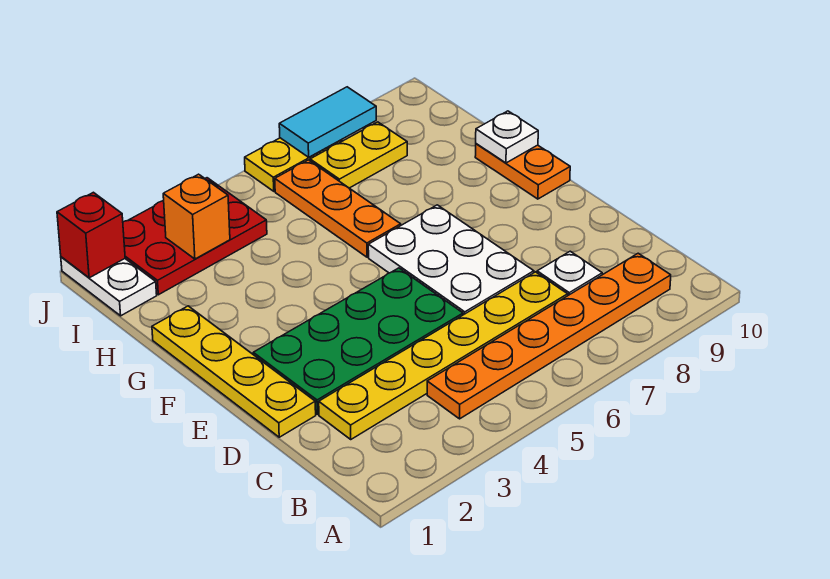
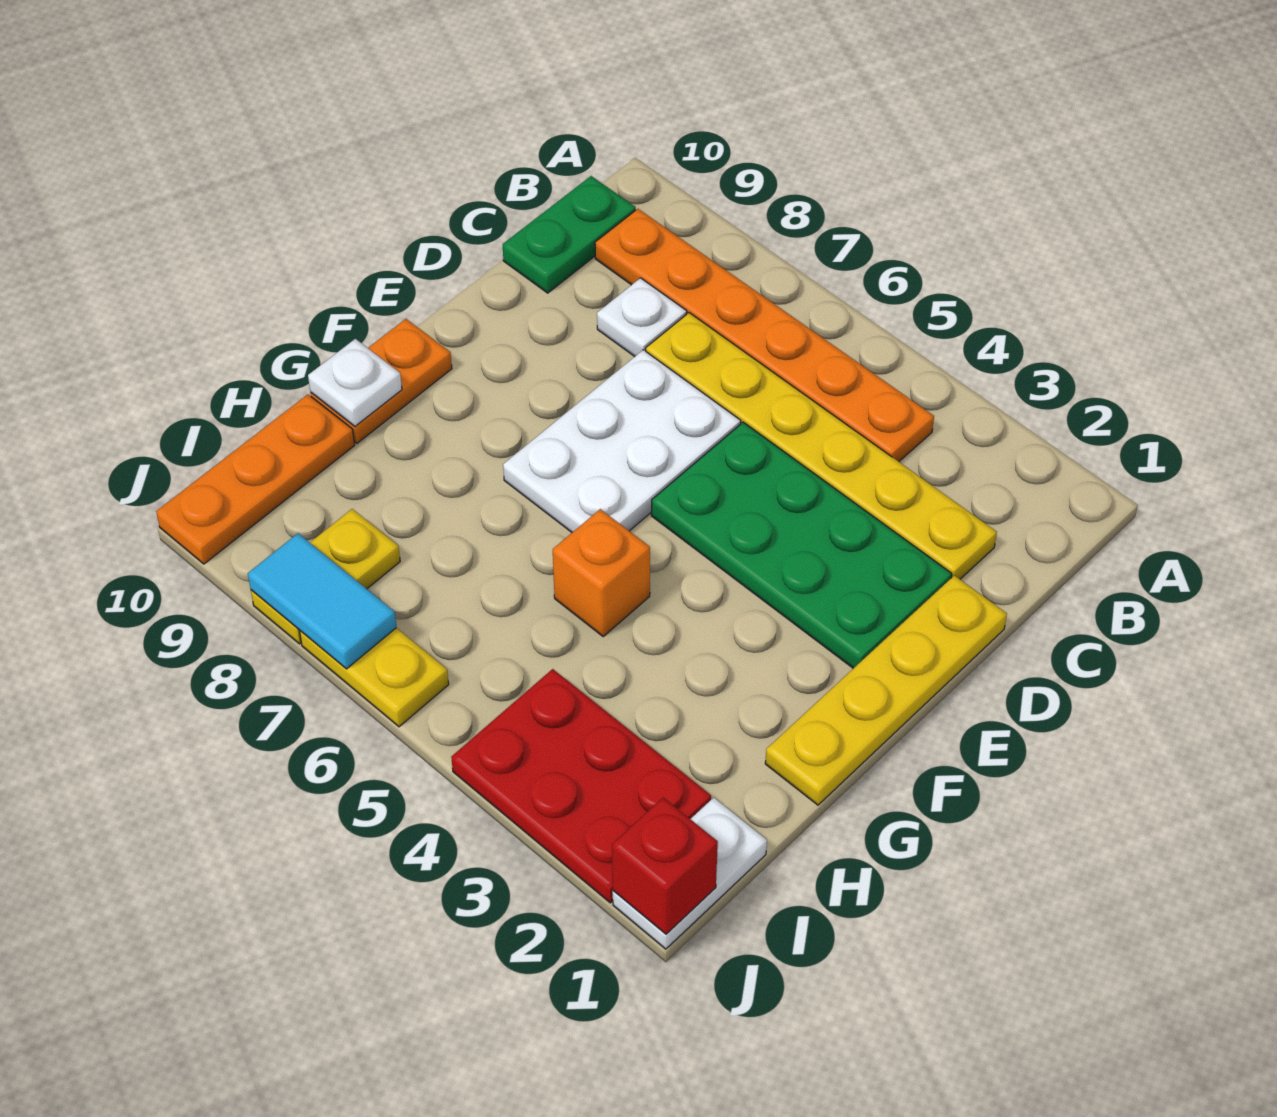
none -> green plate B10:C10 level 1
orange plate G6:I6 level 1 -> orange plate H10:J10 level 1
orange brick I3 level 2 -> orange brick G5 level 1
yellow plate I7:I8 level 1 -> yellow plate I8:J8 level 1

